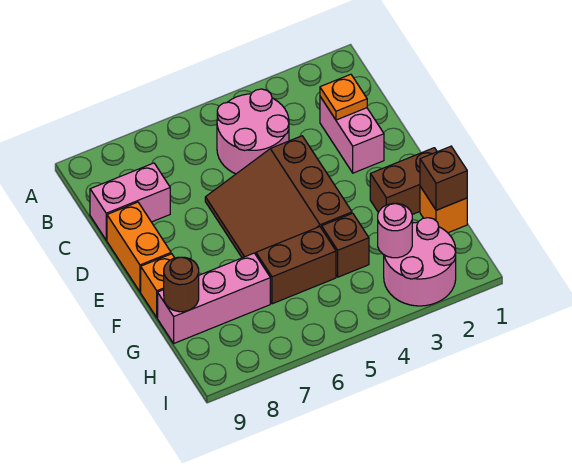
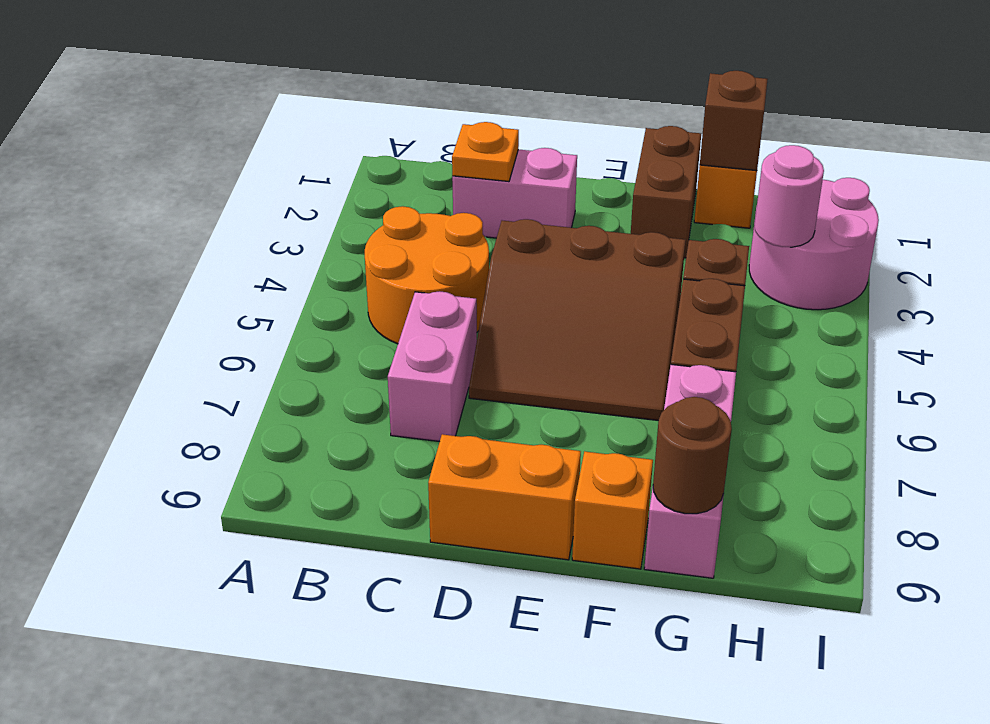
pink round brick B4:C5 level 1 -> orange round brick B4:C5 level 1
pink brick C8:C9 level 1 -> pink brick C6:C7 level 1

